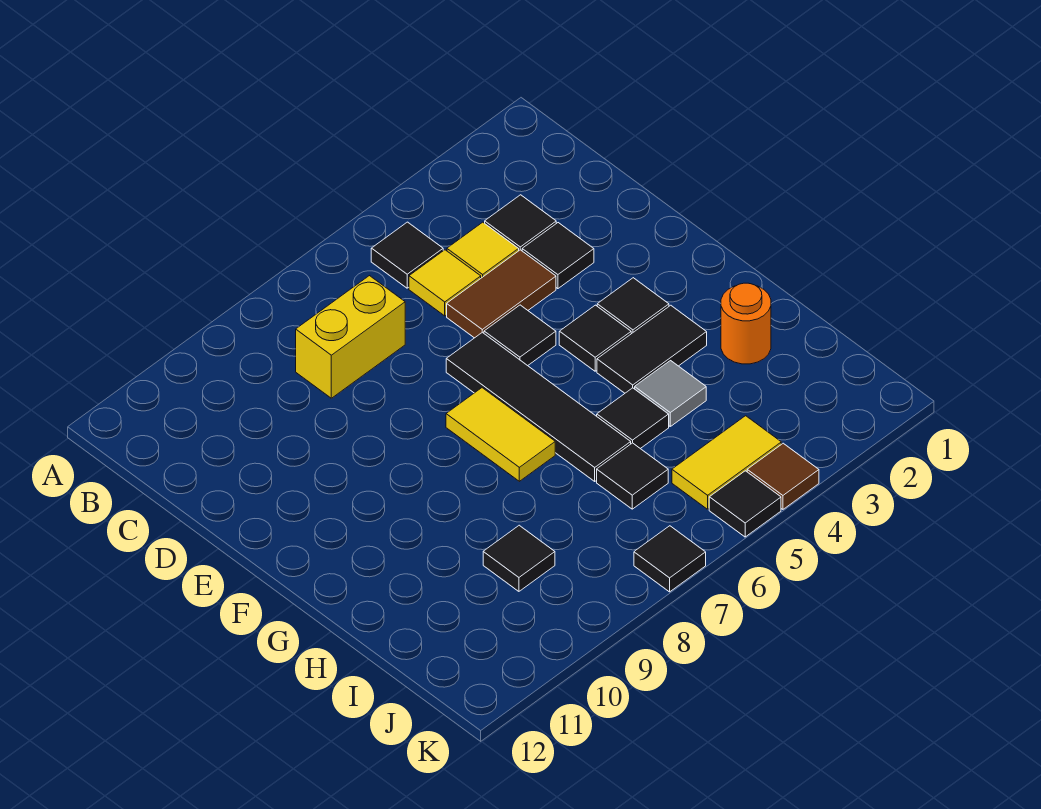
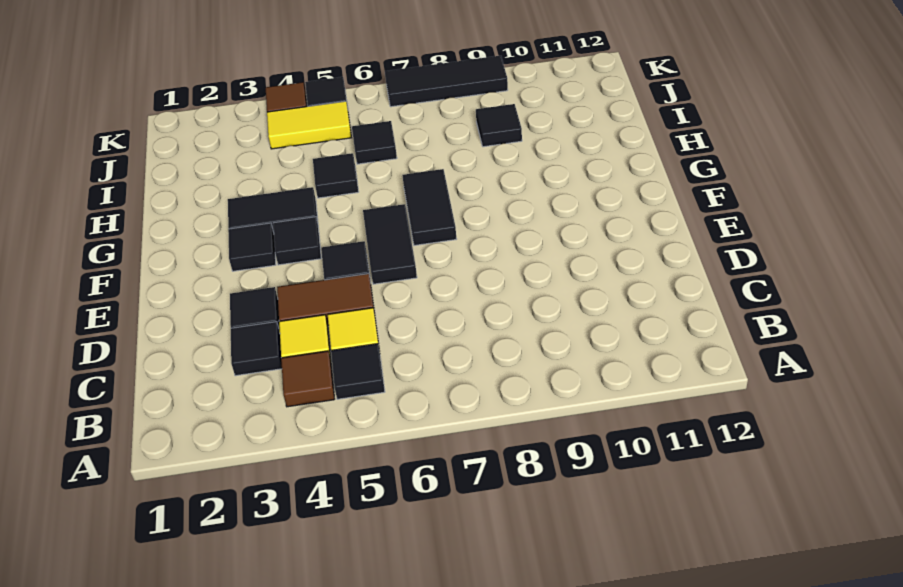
none -> brown tile B4 level 1
yellow brick C7:C8 level 1 -> none
black tile E6:H6 level 1 -> black tile E6:F6 level 1
yellow tile F7:G7 level 1 -> black tile F7:G7 level 1
orange round brick H2 level 1 -> none
grey tile H4 level 1 -> none
black tile K7 level 1 -> black tile K7:K9 level 1

